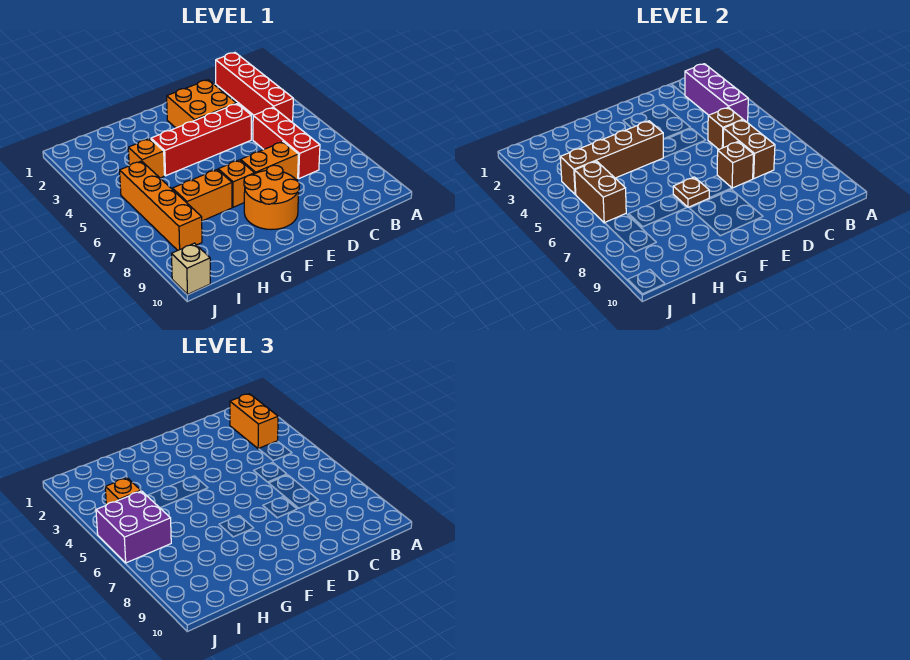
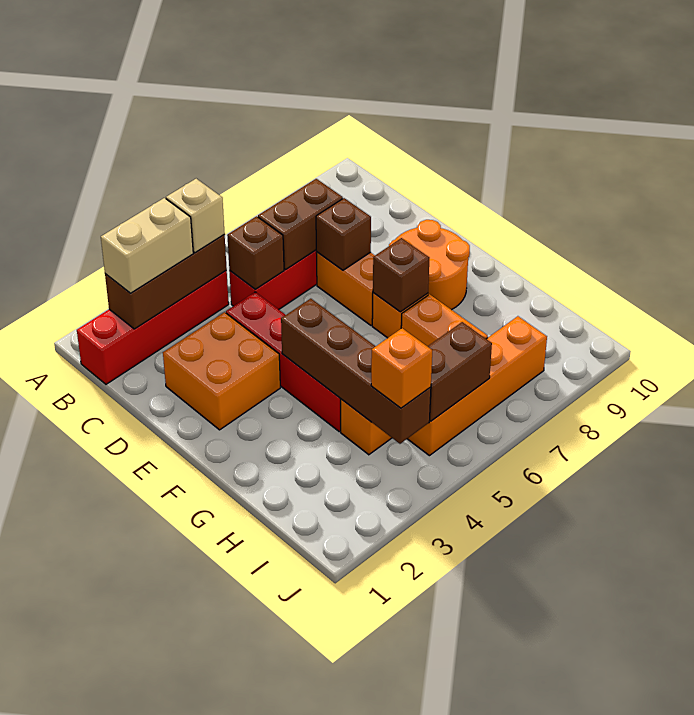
purple brick B2:B4 level 2 -> brown brick B2:B4 level 2
orange brick B2:B3 level 3 -> tan brick B2:B3 level 3
brown plate F7 level 2 -> brown brick F7 level 2
purple brick I5:J6 level 3 -> none
tan brick J10 level 1 -> tan brick B4 level 3

